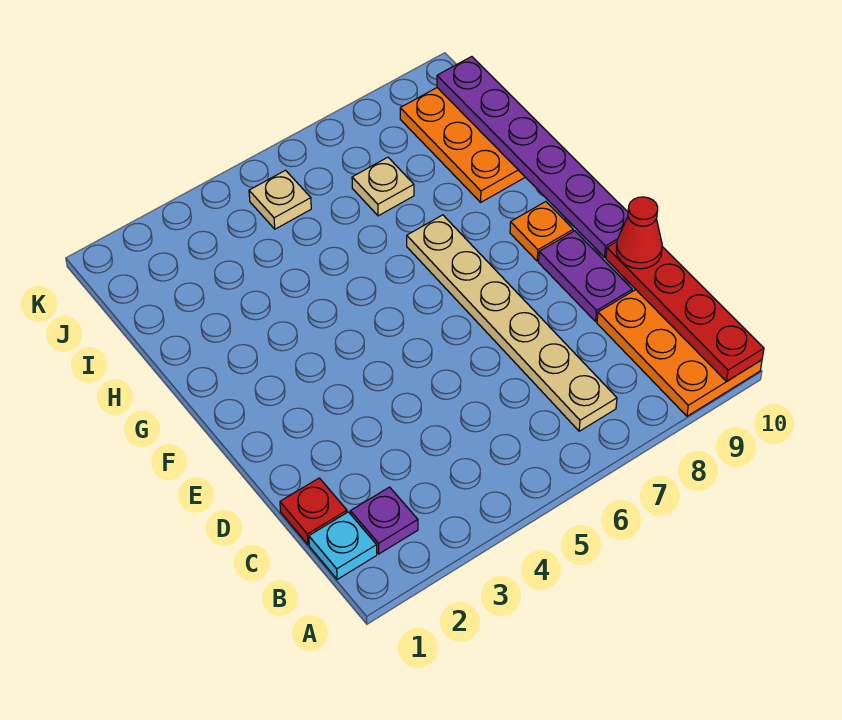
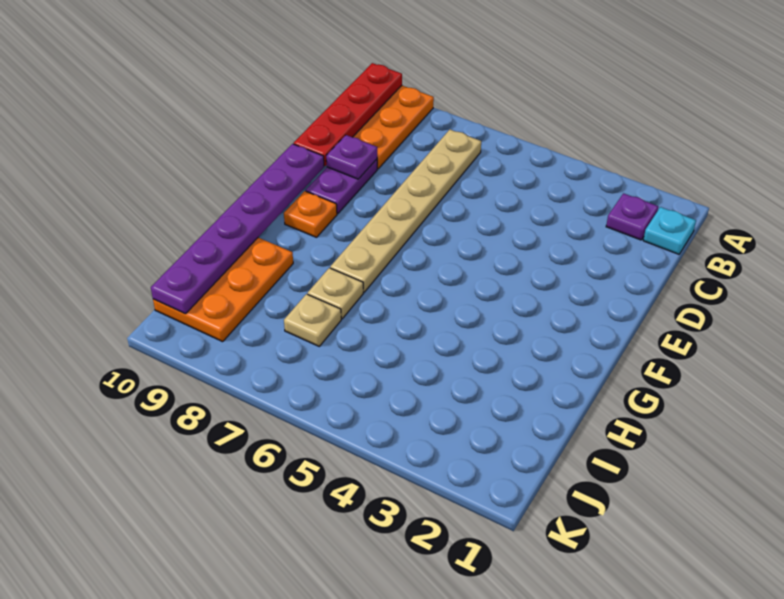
red plate C1 level 1 -> none
none -> purple plate D9 level 2
red cone D10 level 3 -> none
tan plate J5 level 1 -> tan plate H7 level 1

